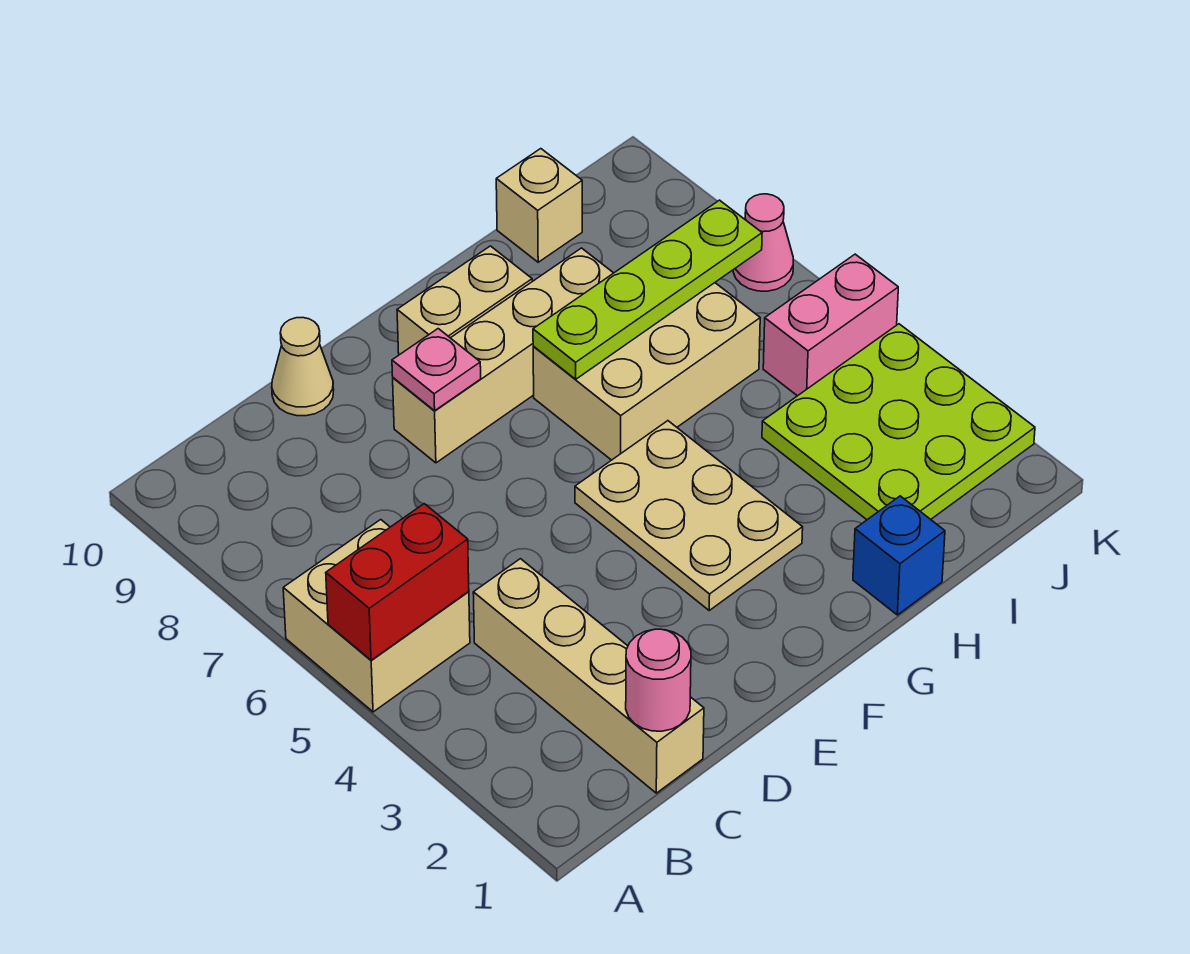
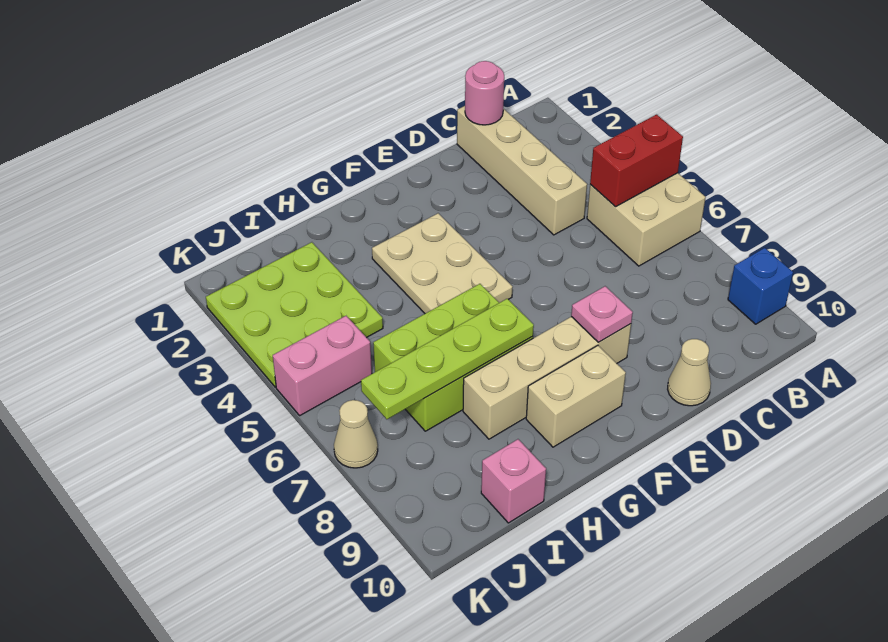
tan brick G6:I7 level 1 -> lime brick G6:I7 level 1
blue brick H1 level 1 -> blue brick A9 level 1
tan brick I10 level 1 -> pink brick I10 level 1
pink cone K7 level 1 -> tan cone K7 level 1

